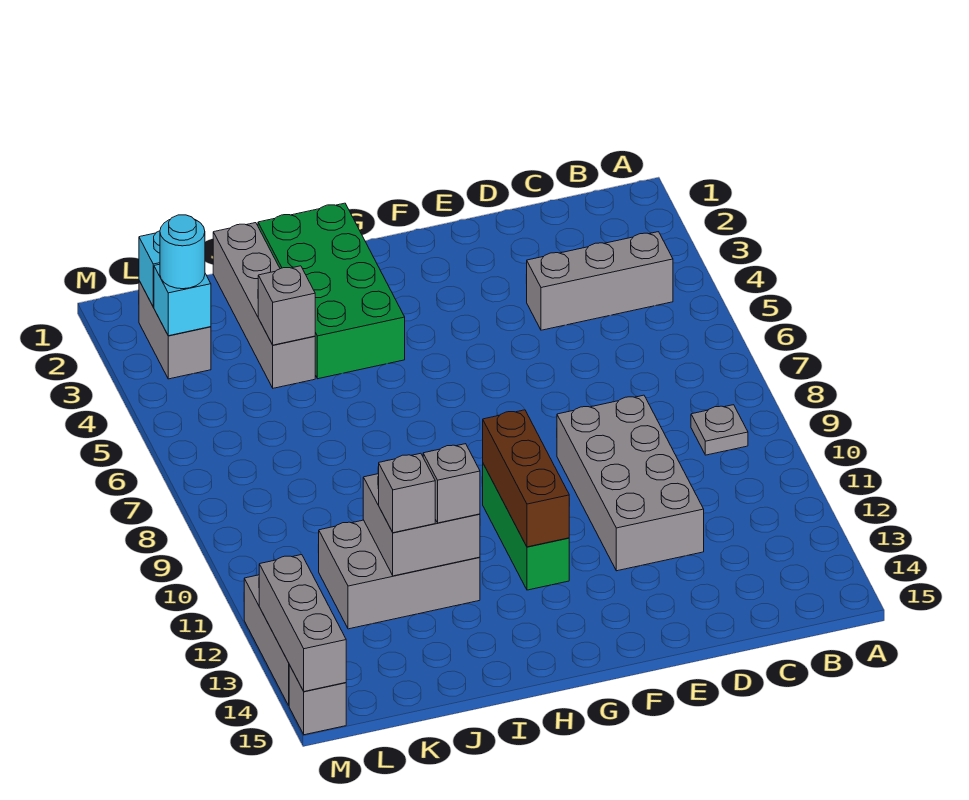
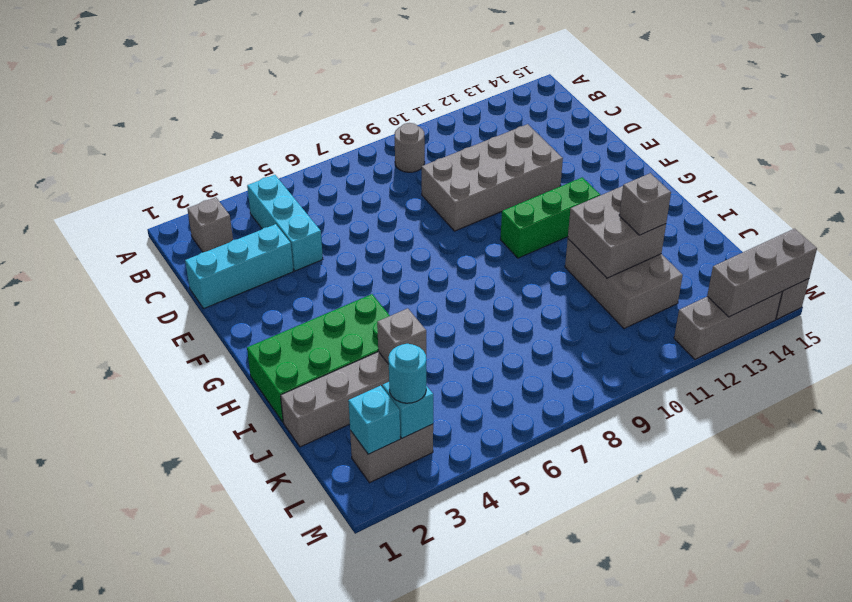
grey brick B4:D4 level 1 -> cyan brick B4:D4 level 1
grey plate B9 level 1 -> grey round brick B9 level 1
none -> cyan brick D1:D3 level 1
brown brick G10:G12 level 2 -> none
grey brick I12 level 3 -> grey brick B2 level 1

